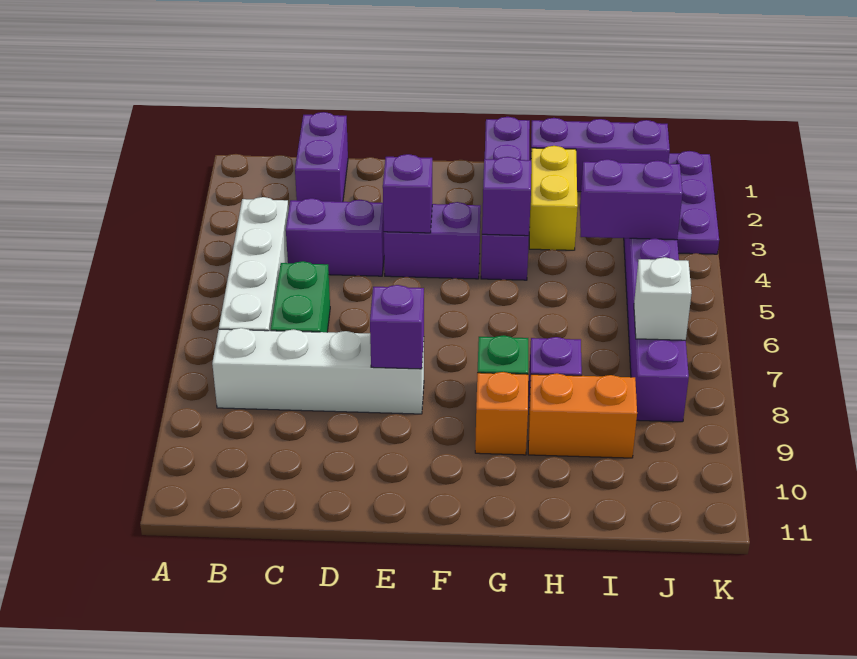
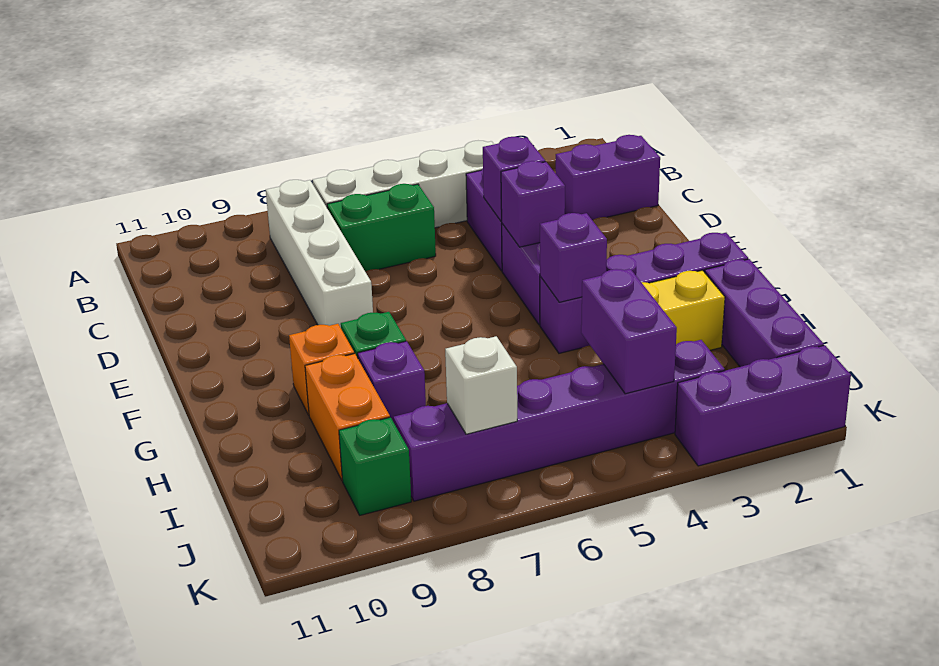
purple brick E8 level 2 -> purple brick D4 level 2
none -> green brick J9 level 1
purple plate K1:K3 level 1 -> purple brick K1:K3 level 1

